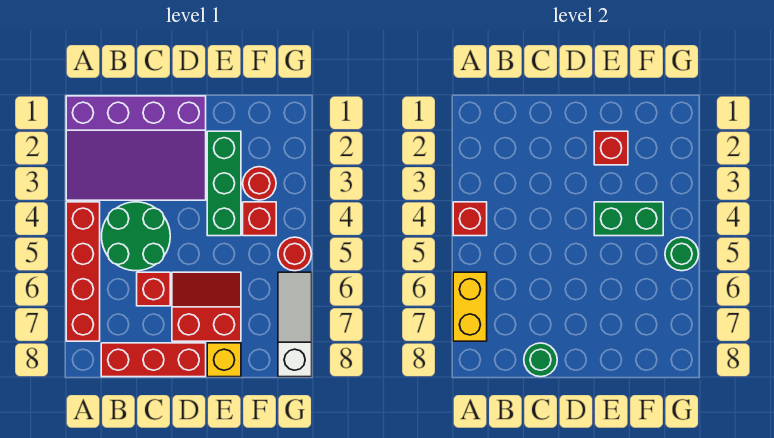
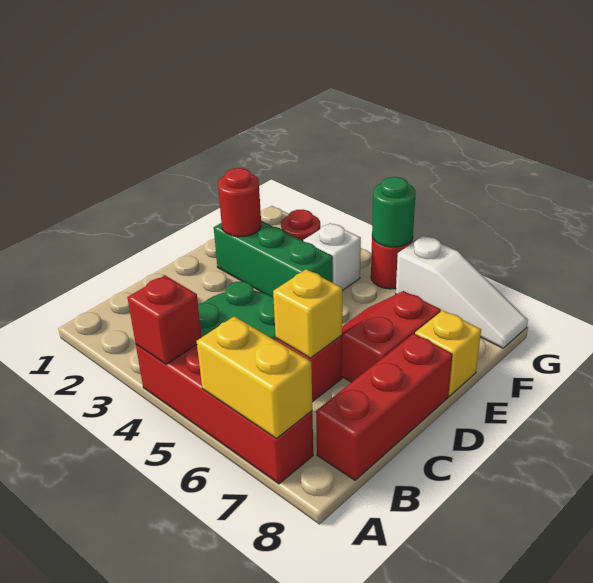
purple slope A1:D3 level 1 top 1 -> none
none -> yellow brick C6 level 2
green round brick C8 level 2 -> none
red brick E2 level 2 -> red round brick E2 level 2
green brick E4:F4 level 2 -> none
red brick F4 level 1 -> white brick F4 level 1
white slope G6:G8 level 1 top 8 -> white slope G6:G8 level 1 top 6

